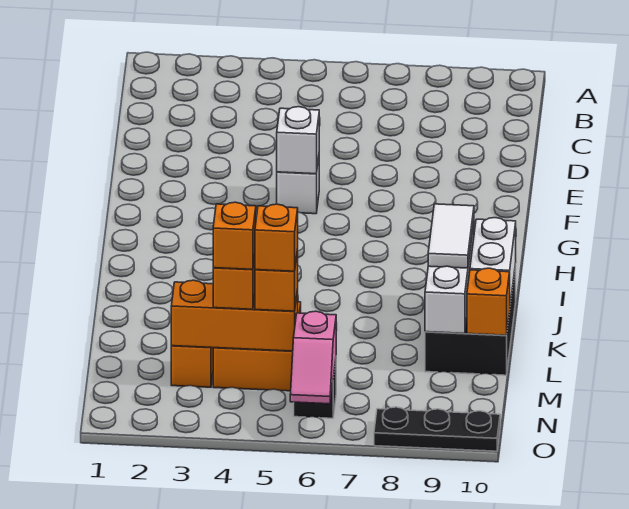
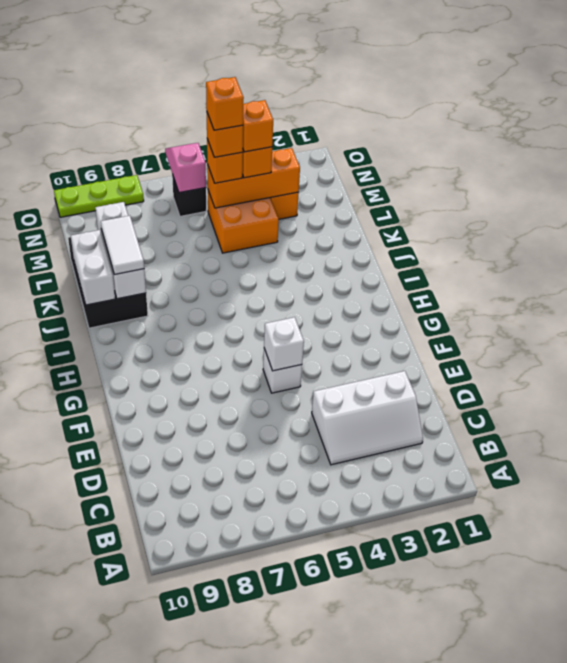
none -> white slope C2:D4 level 1 top D
orange brick L10 level 2 -> orange brick M5 level 5
black plate O8:O10 level 1 -> lime plate O8:O10 level 1

